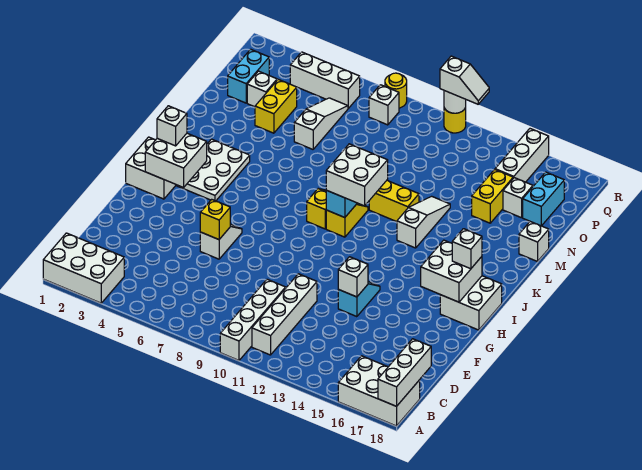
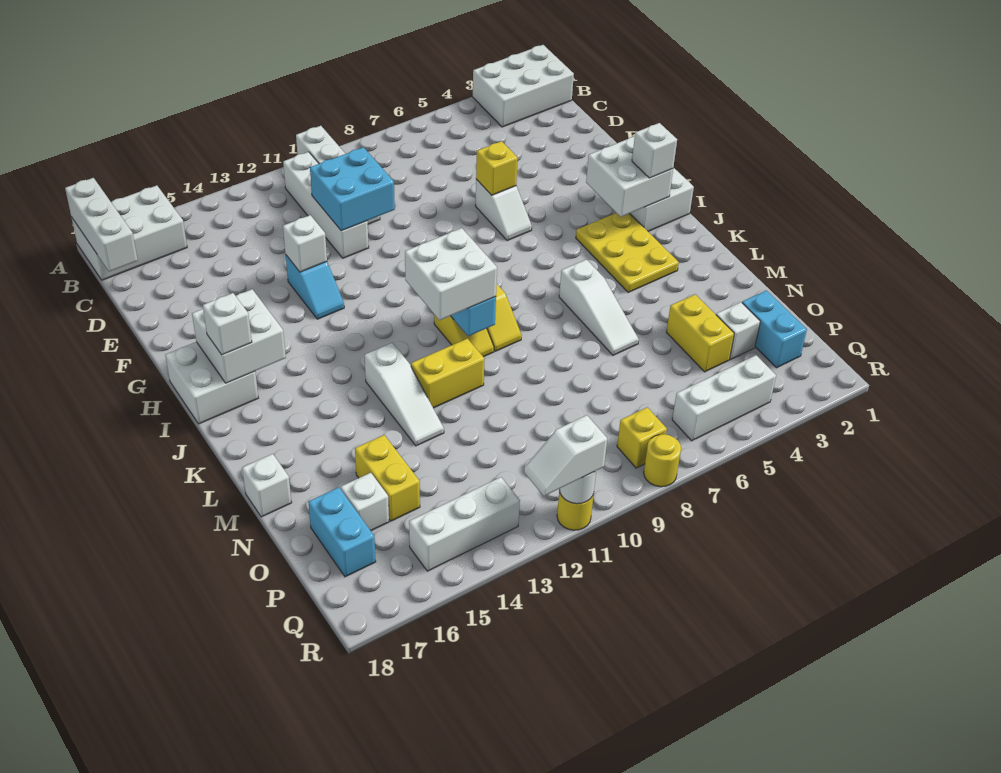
none -> cyan brick D10:E11 level 2
white plate I3:K4 level 1 -> yellow plate I3:K4 level 1
white slope N6:P6 level 1 top N -> white slope K6:M6 level 1 top K
white brick P15:R15 level 1 -> white brick Q13:Q15 level 1
white brick Q8 level 1 -> yellow brick Q8 level 1

